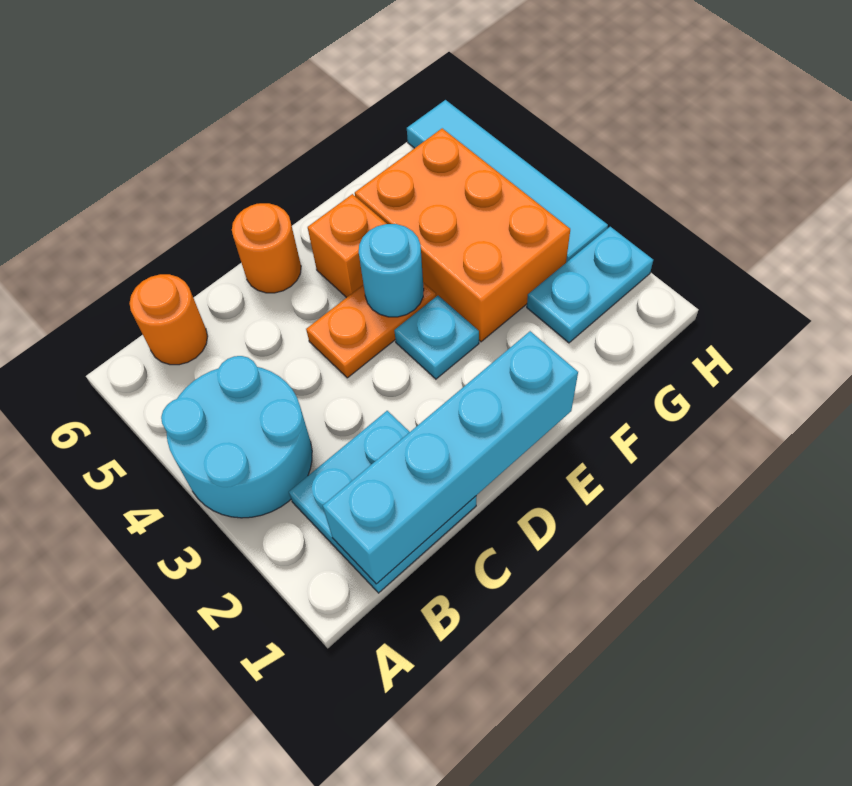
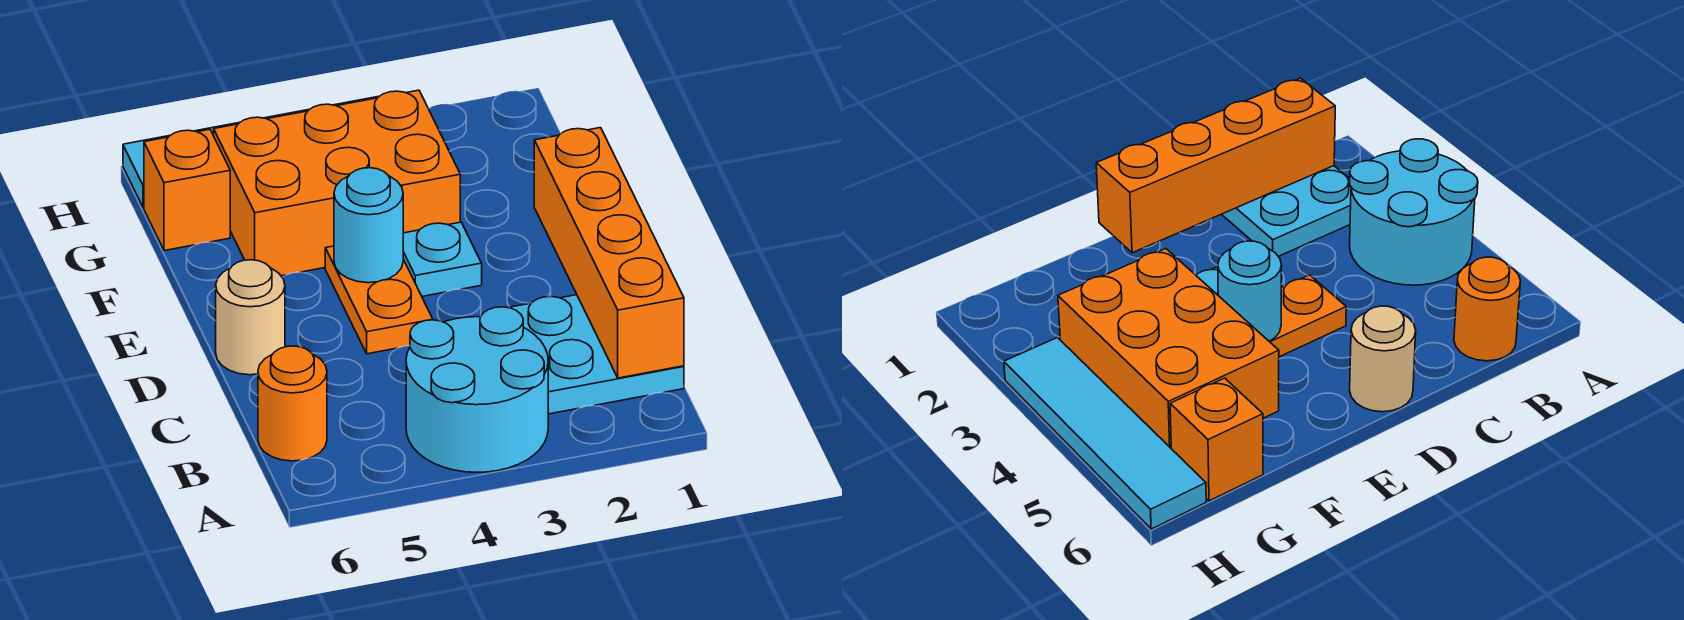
cyan brick B1:E1 level 2 -> orange brick B1:E1 level 2
orange round brick D6 level 1 -> tan round brick D6 level 1
orange brick E5 level 1 -> orange brick G6 level 1
cyan plate G2:H2 level 1 -> none

